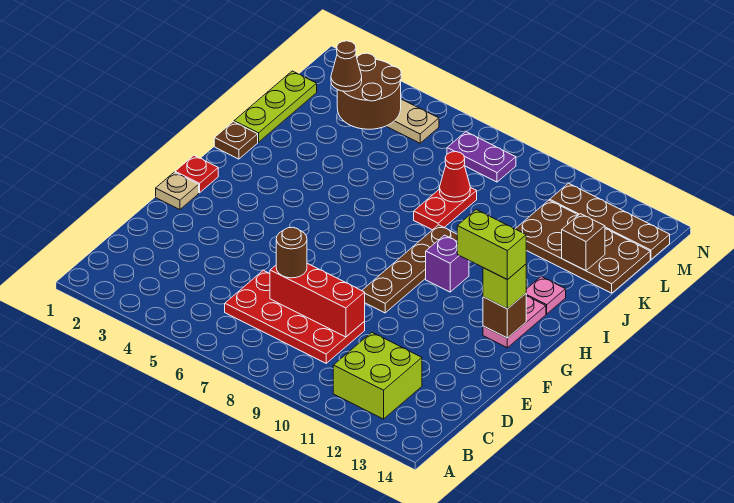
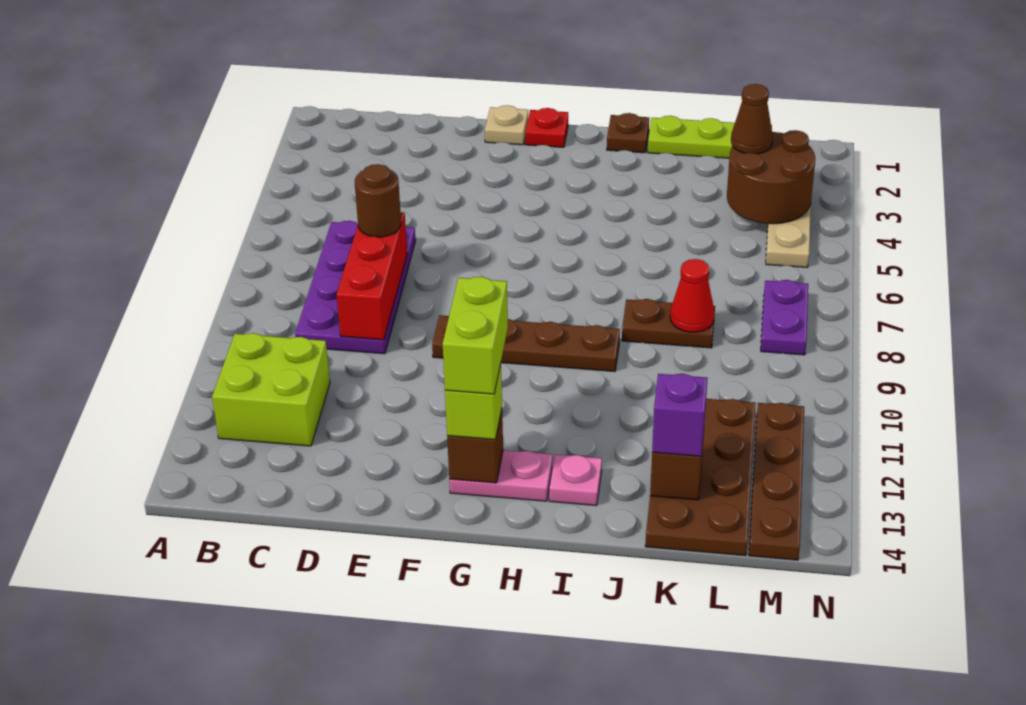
red plate C6:D9 level 1 -> purple plate C6:D9 level 1
purple brick H10 level 1 -> purple brick K13 level 3
red plate J8:K8 level 1 -> brown plate J8:K8 level 1

